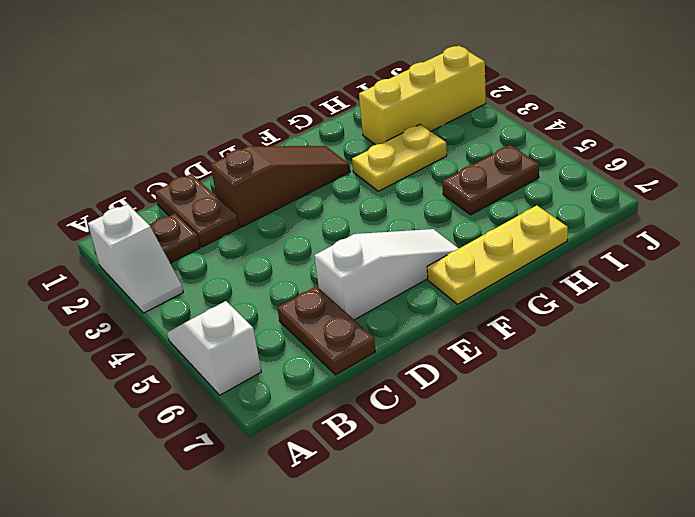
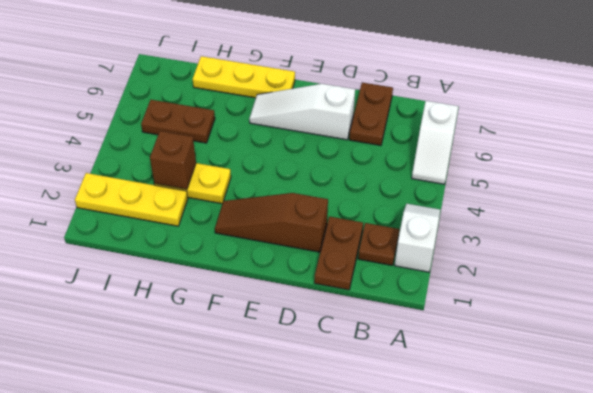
yellow brick H2:J2 level 1 -> yellow plate H2:J2 level 1
none -> brown brick H3 level 2

